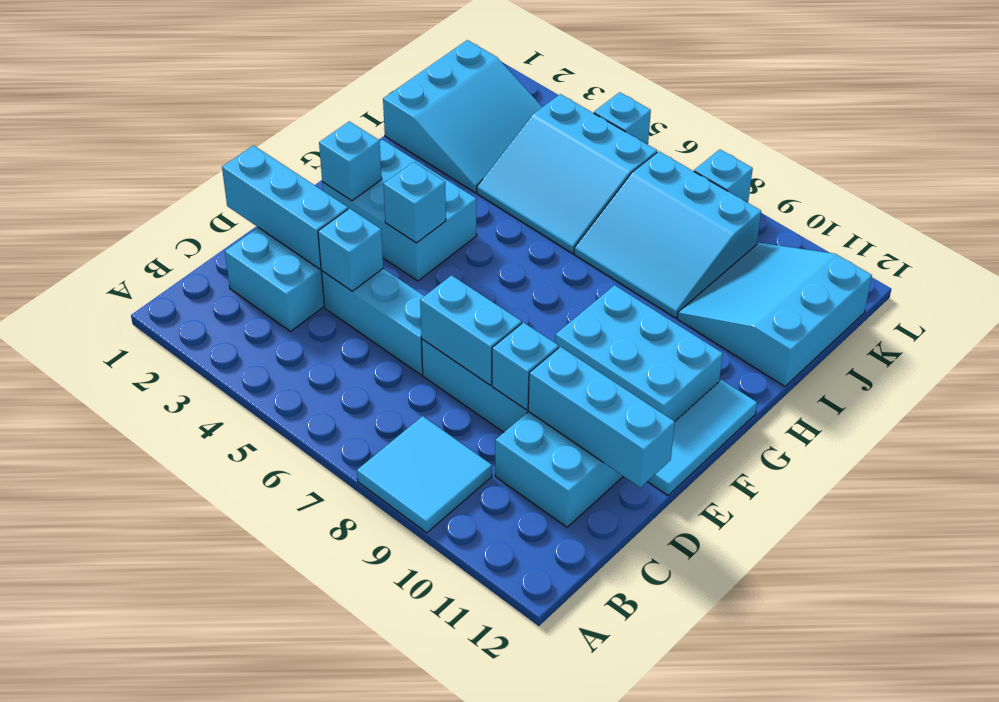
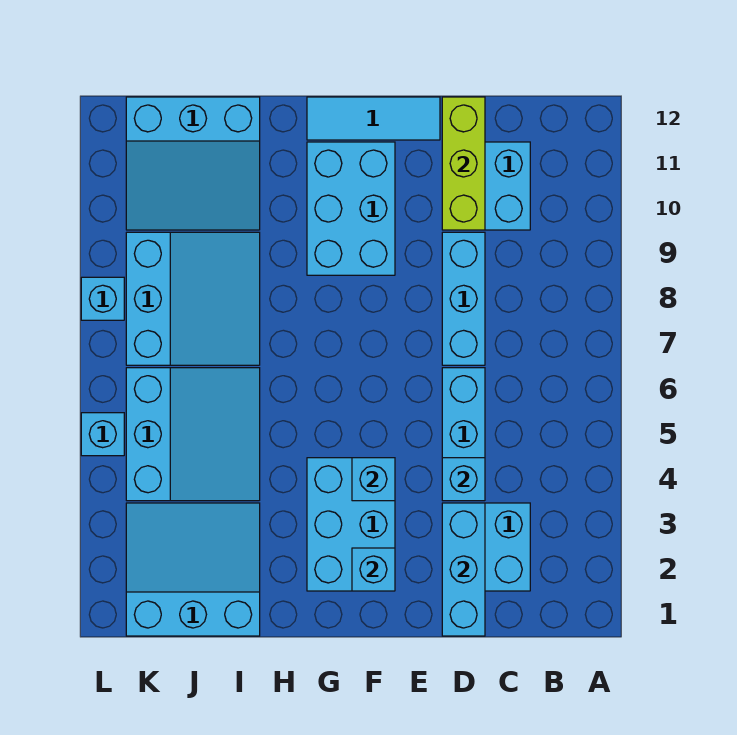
cyan tile A8:B9 level 1 -> none
cyan brick D7:D8 level 2 -> none
cyan brick D9 level 2 -> none
cyan brick D10:D12 level 2 -> lime brick D10:D12 level 2

